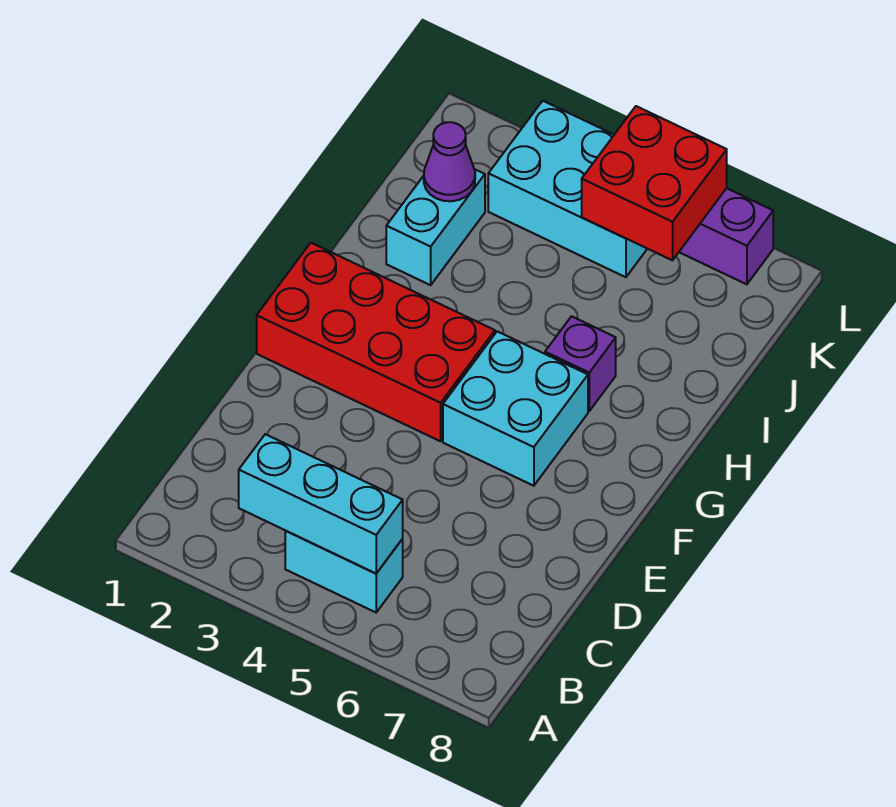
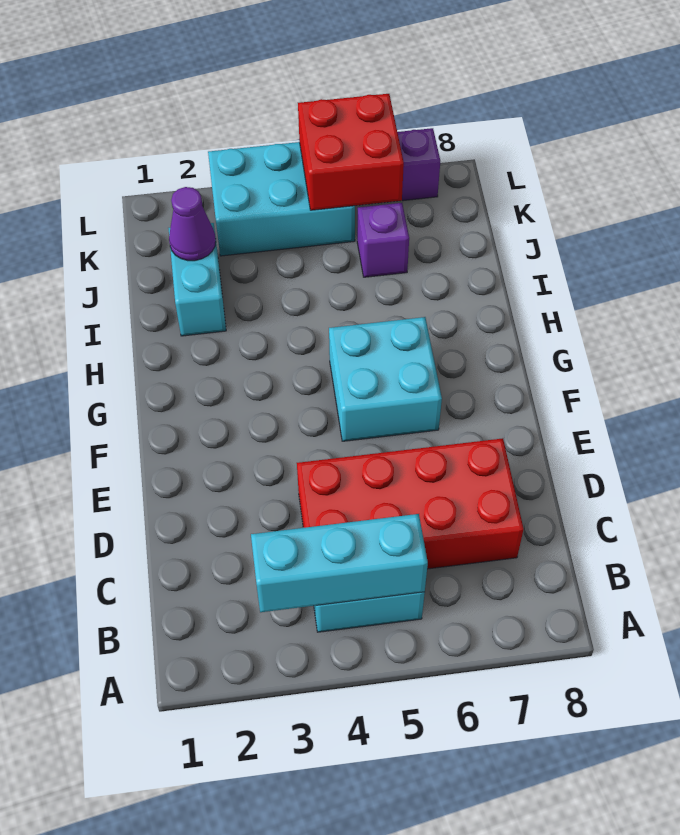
red brick F1:G4 level 1 -> red brick C4:D7 level 1
purple brick H6 level 1 -> purple brick J6 level 1

